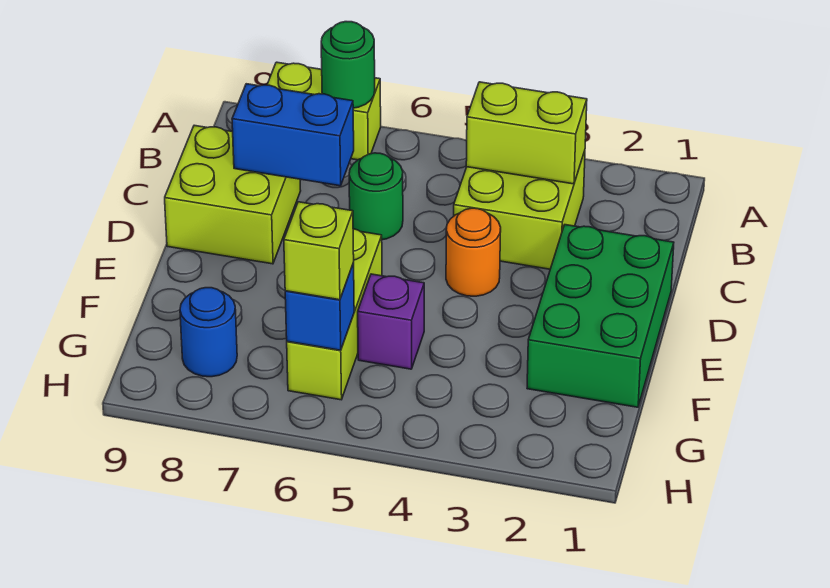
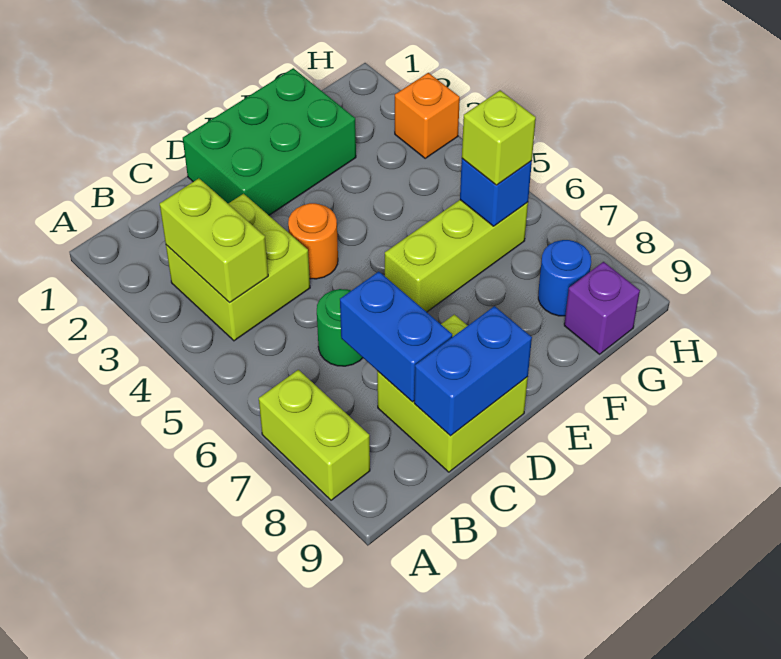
green round brick A7 level 2 -> none
none -> blue brick C9:D9 level 2
purple brick F5 level 1 -> purple brick G9 level 1
none -> orange brick H3 level 1

